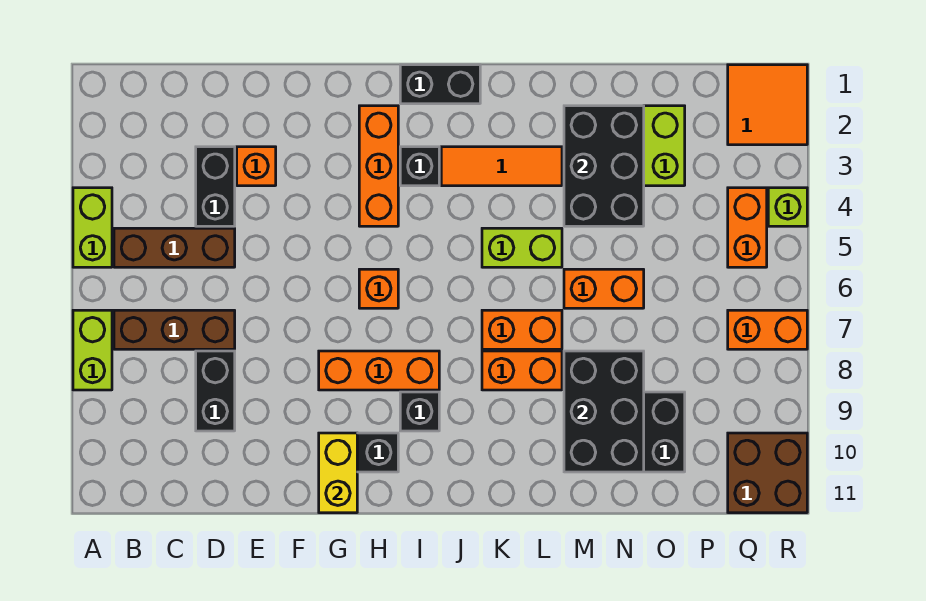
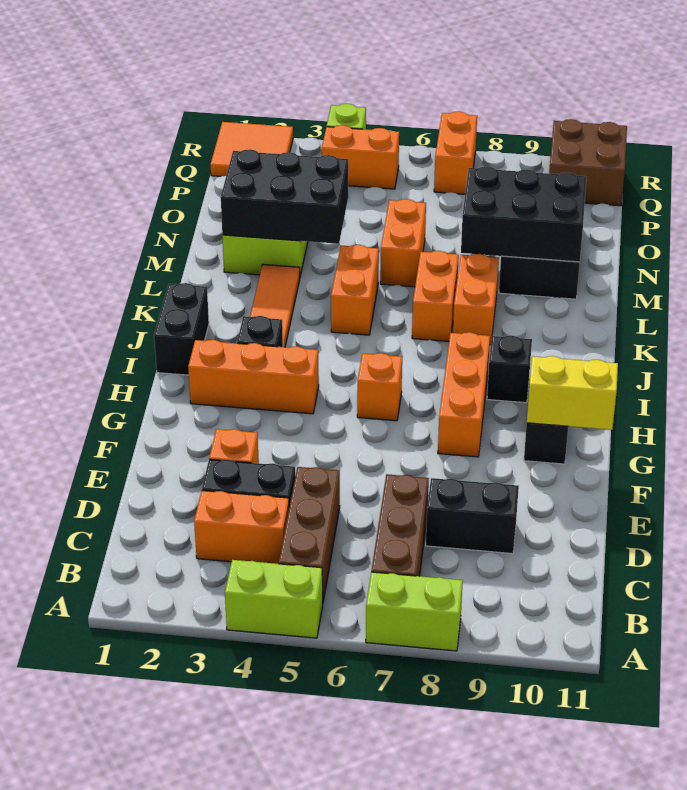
none -> orange brick C3:C4 level 1
lime brick K5:L5 level 1 -> orange brick K5:L5 level 1

